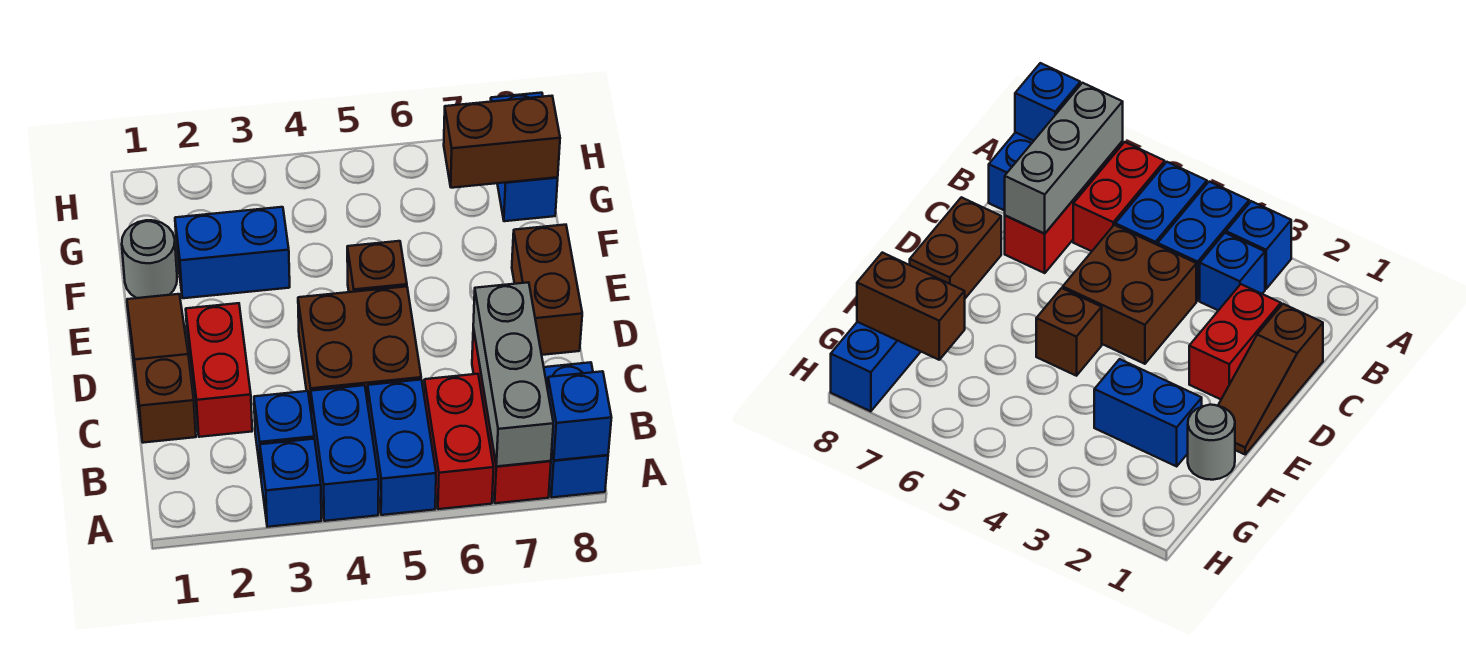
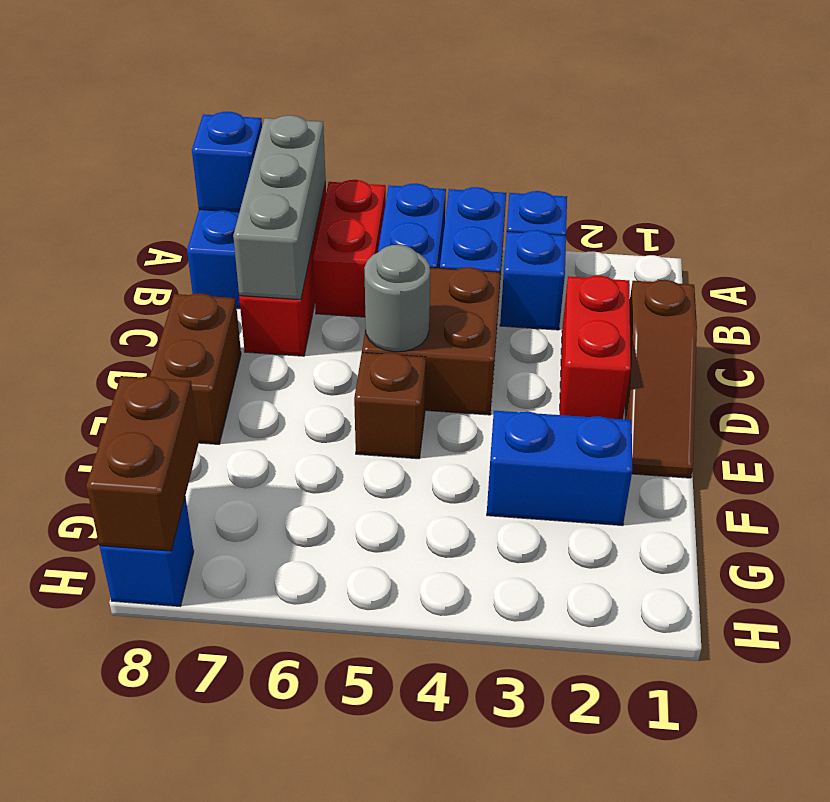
grey round brick F1 level 1 -> grey round brick D5 level 2
brown brick G7:G8 level 2 -> brown brick G8:H8 level 2
blue brick G8:H8 level 1 -> blue brick H8 level 1

